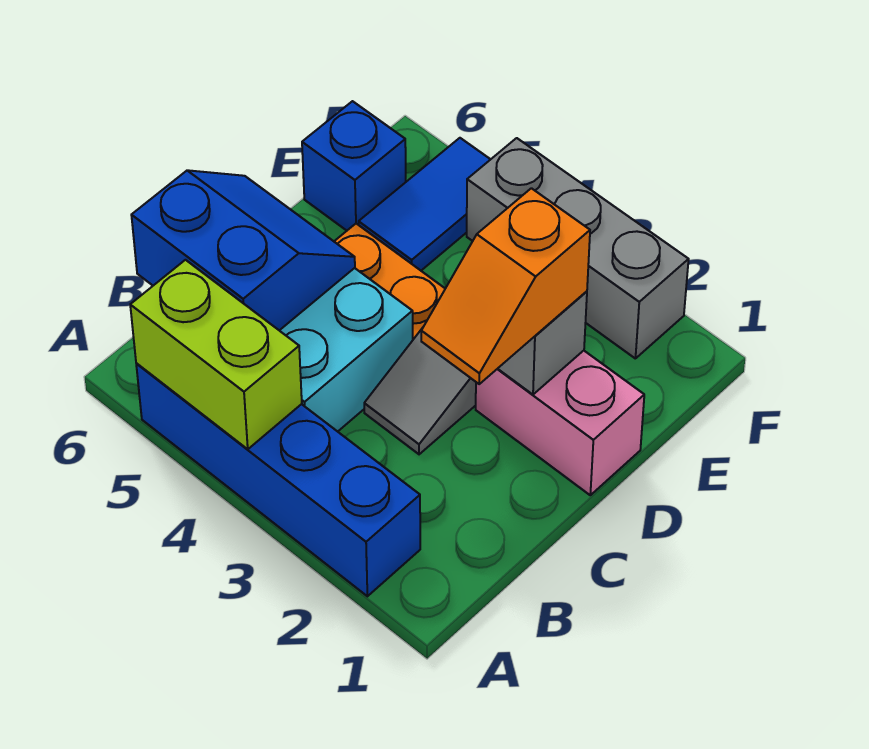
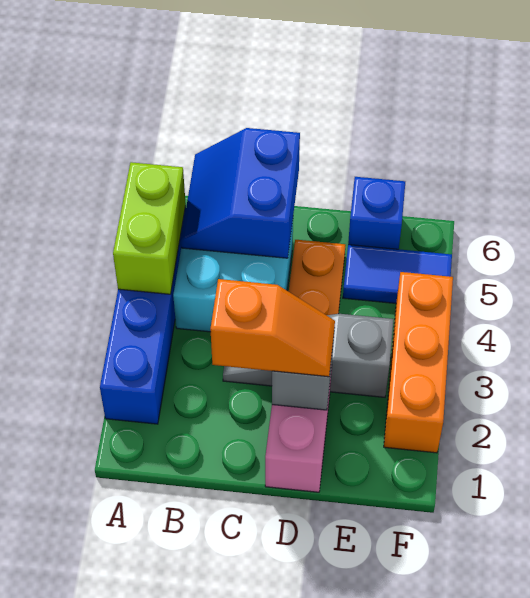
blue slope B5:C6 level 2 top B -> blue slope B5:C6 level 2 top C
orange slope C2:D2 level 3 top D -> orange slope C2:D2 level 3 top C
grey brick F2:F4 level 1 -> orange brick F2:F4 level 1

